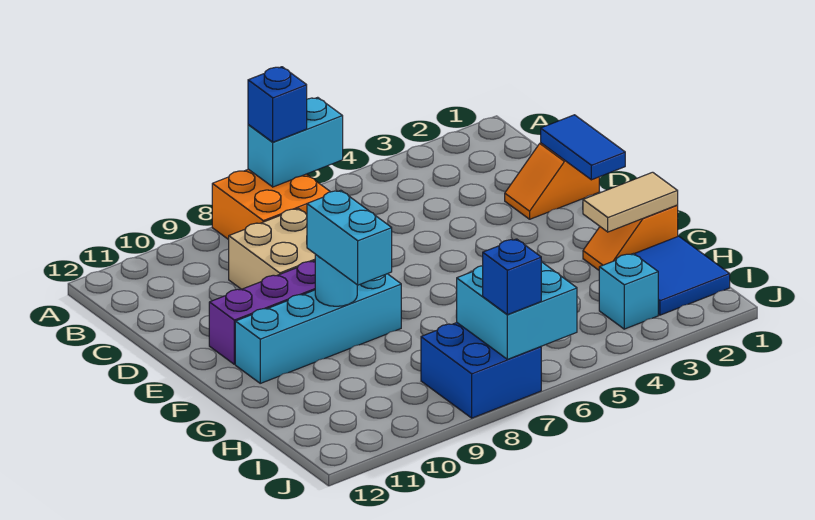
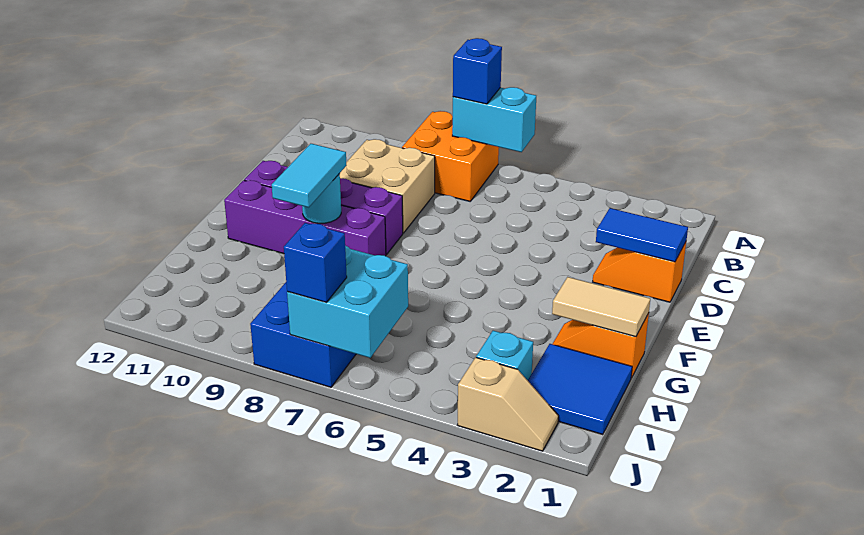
blue tile D1:E1 level 2 -> blue tile D1:D2 level 2
cyan brick F8:F11 level 1 -> purple brick F8:F11 level 1
cyan brick F9:G9 level 3 -> cyan tile F9:G9 level 3
none -> tan slope J2:J3 level 1 top 3

